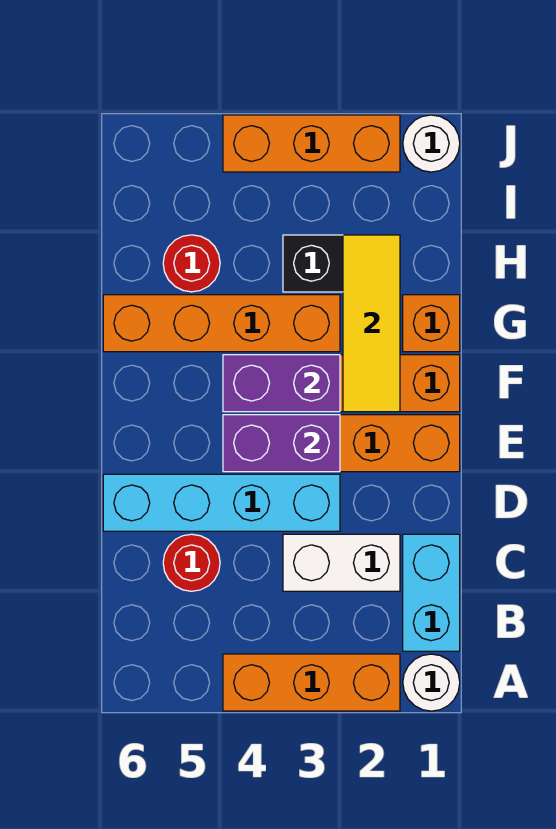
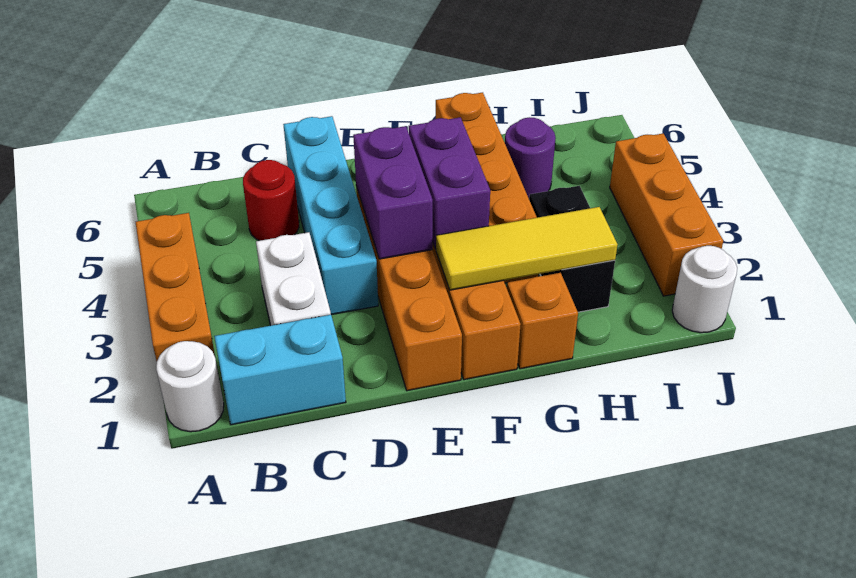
red round brick H5 level 1 -> purple round brick H5 level 1

